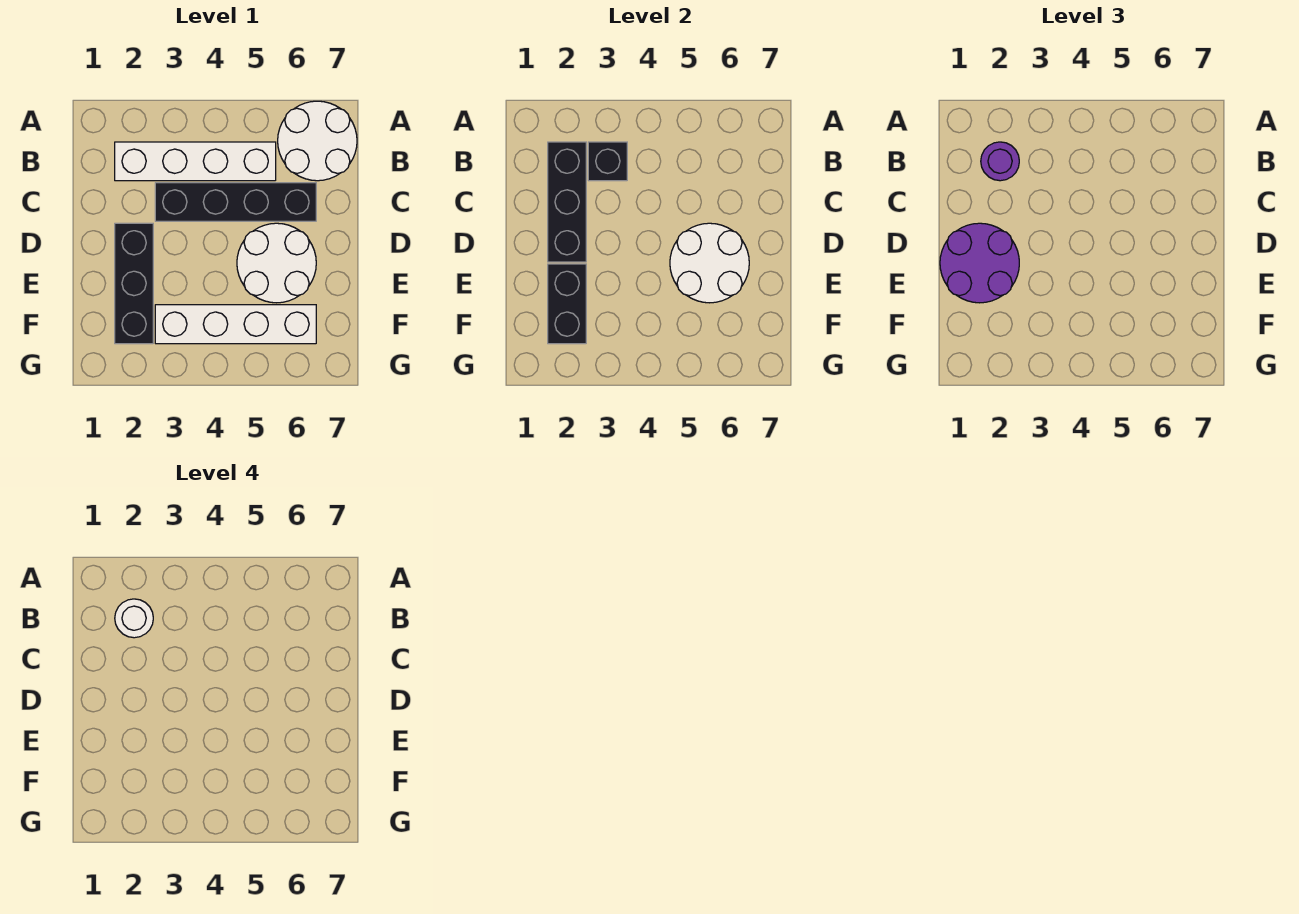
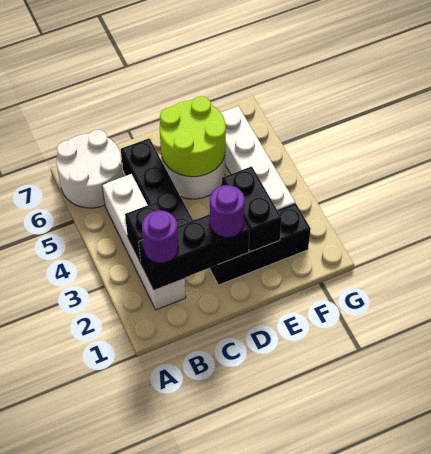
white round brick B2 level 4 -> none
purple round brick D1:E2 level 3 -> purple round brick D2 level 3
white round brick D5:E6 level 2 -> lime round brick D5:E6 level 2
black brick E2:F2 level 2 -> black brick E2:E3 level 2

